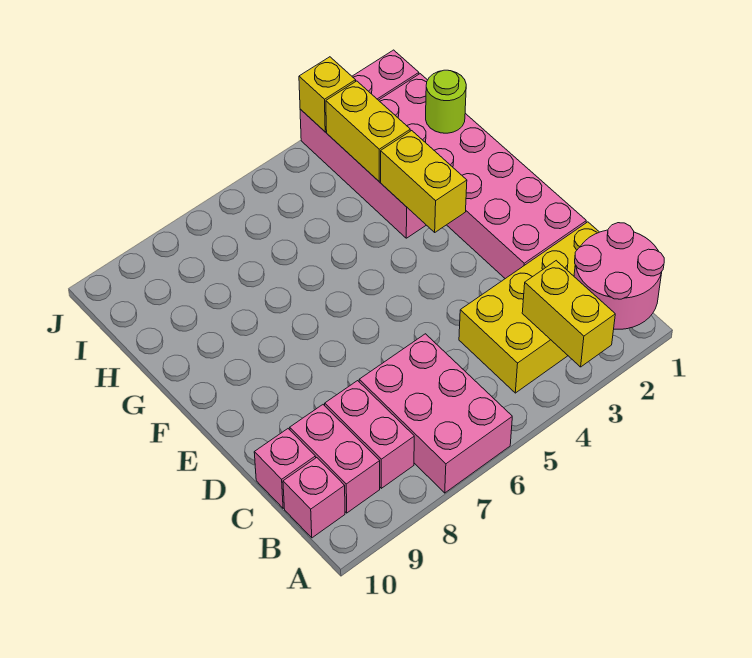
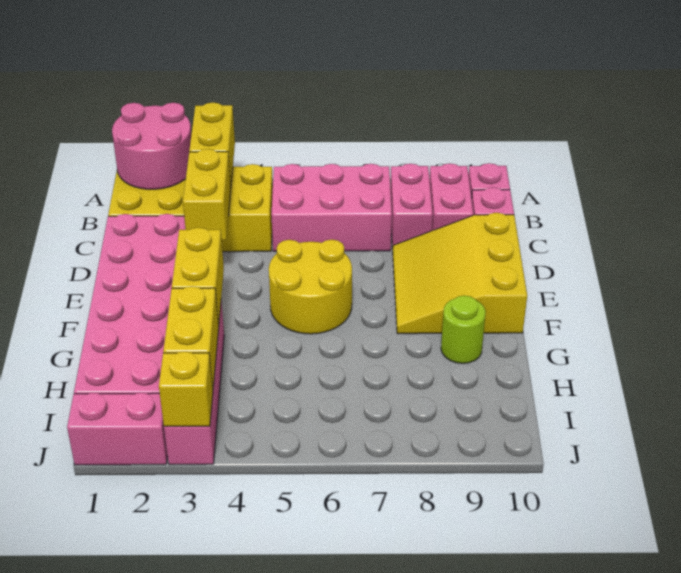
pink brick A6:C7 level 1 -> pink brick B5:C7 level 1
none -> yellow brick C3:D3 level 2
none -> yellow slope D8:F10 level 1 top 10
none -> yellow round brick E5:F6 level 1
lime round brick H1 level 2 -> lime round brick G9 level 1

